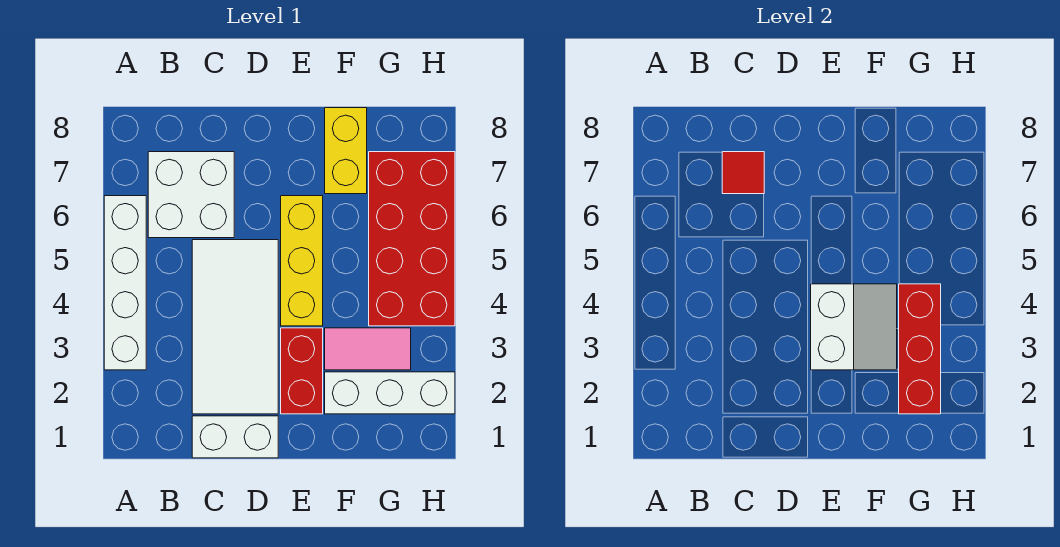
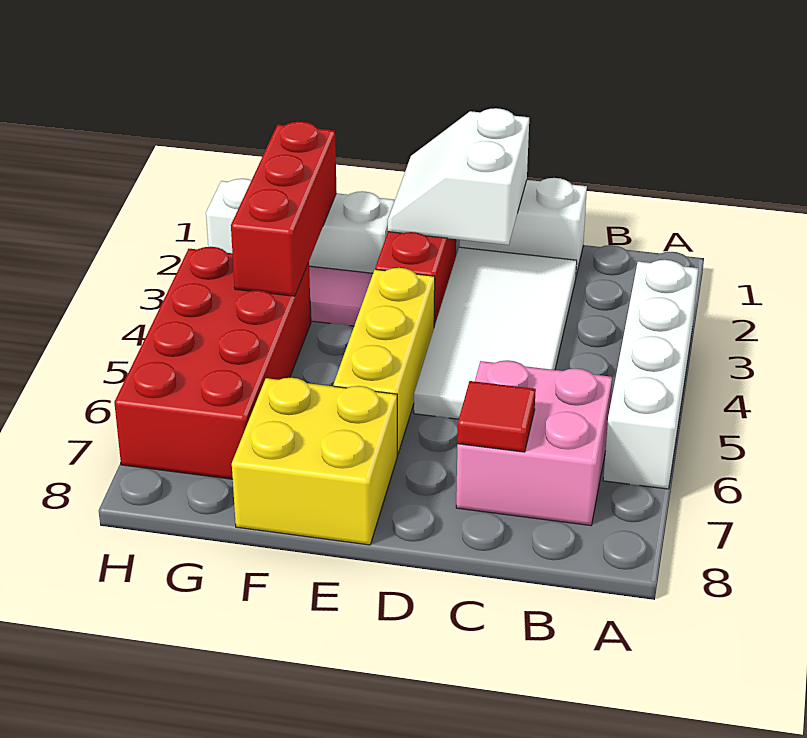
white brick B6:C7 level 1 -> pink brick B6:C7 level 1
white slope E3:F4 level 2 top E -> white slope D1:E2 level 2 top D
yellow brick F7:F8 level 1 -> yellow brick E7:F8 level 1

